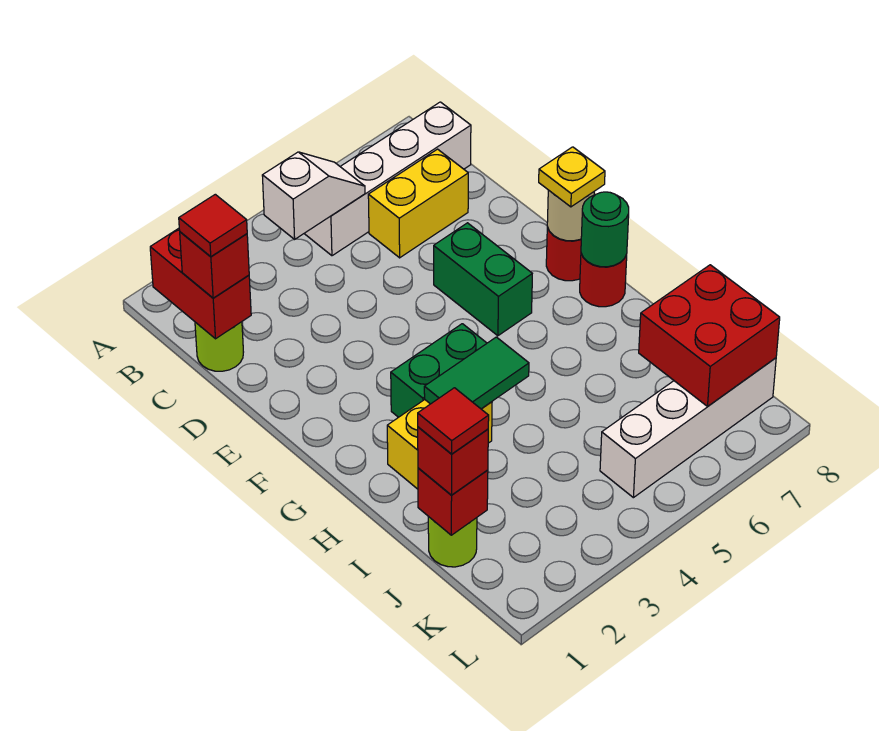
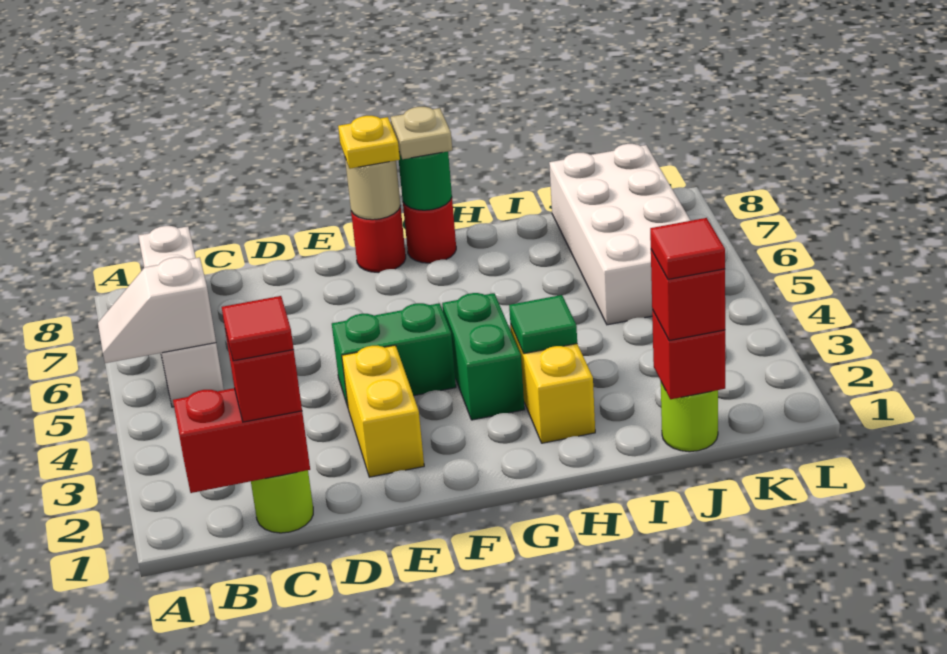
white slope B4:B5 level 2 top 4 -> white slope A5:B5 level 2 top B
yellow brick C6:C7 level 1 -> yellow brick E2:E3 level 1
green brick E6:F6 level 1 -> green brick E4:F4 level 1
none -> tan plate G8 level 3
green tile H3:H4 level 2 -> green tile H3 level 2
red brick J7:K8 level 2 -> none
white brick K5:K8 level 1 -> white brick J5:K8 level 1

